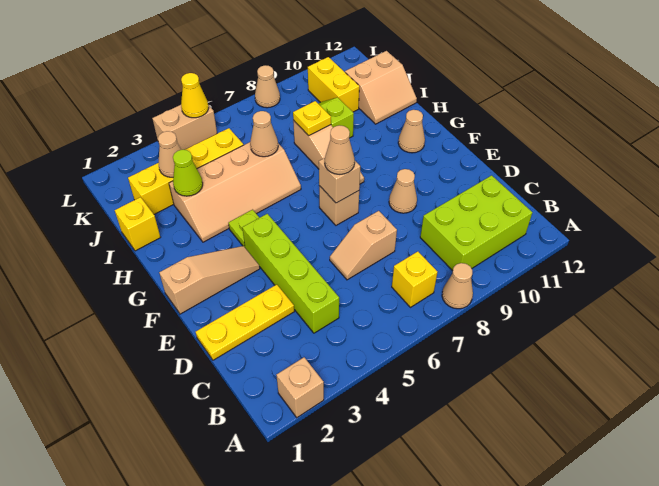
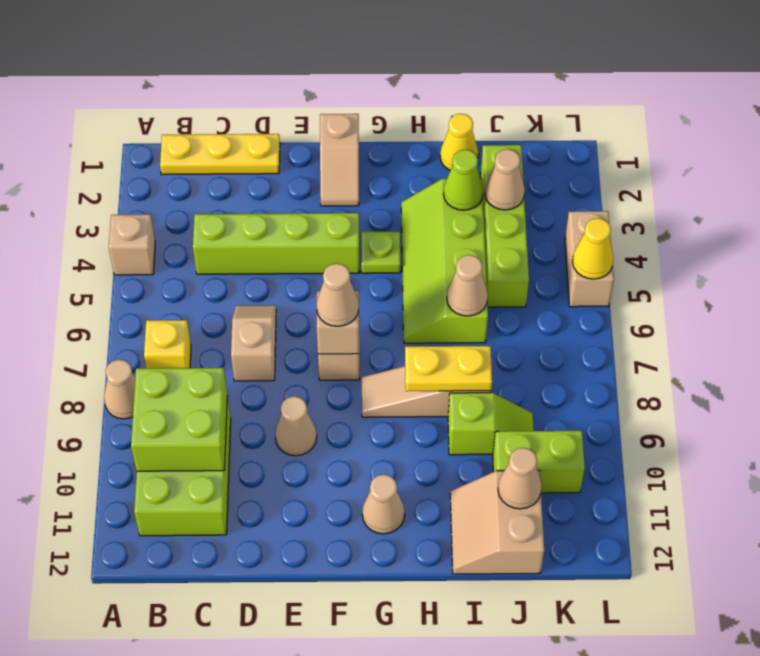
tan brick A2 level 1 -> tan brick A4 level 1
none -> lime brick B9:C10 level 2
yellow plate D1:D3 level 1 -> yellow plate B1:D1 level 1
tan slope F1:F3 level 1 top 1 -> tan slope F1:F2 level 1 top 1
tan slope H3:I6 level 1 top I -> lime slope H3:I6 level 1 top I
yellow brick I1 level 1 -> yellow cone I1 level 1
yellow plate I8 level 2 -> yellow plate H8:I8 level 2
yellow brick J2:J5 level 1 -> lime brick J2:J5 level 1
yellow brick J10:K10 level 1 -> lime brick J10:K10 level 1
tan cone L8 level 1 -> tan cone J11 level 2

